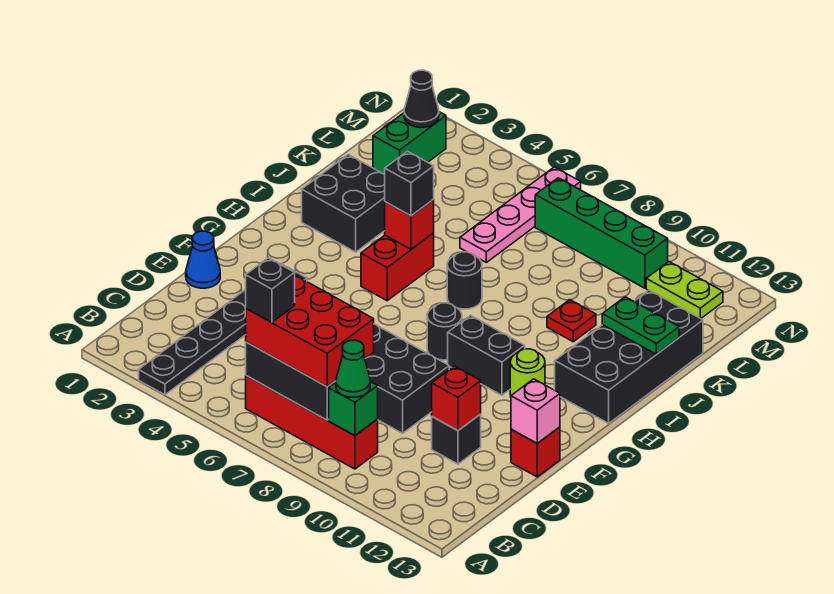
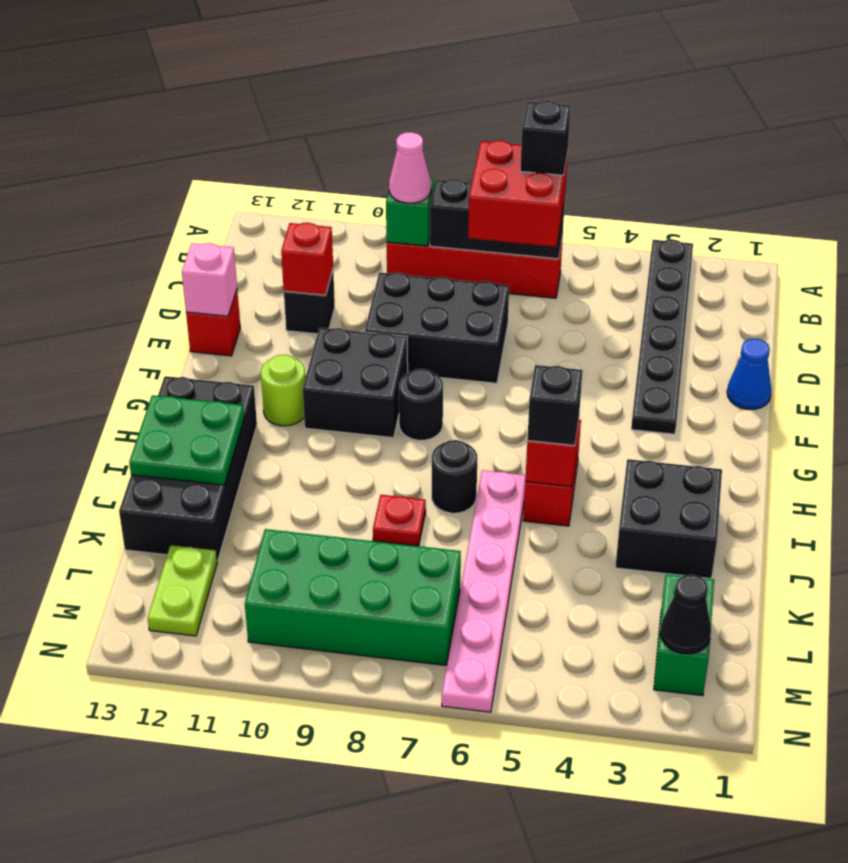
red brick B6:C8 level 3 -> red brick B6:C7 level 3
green cone B9 level 3 -> pink cone B9 level 3
black brick G9:G10 level 1 -> black brick F9:G10 level 1
red plate J10 level 1 -> red plate J8 level 1
green plate J12:J13 level 2 -> green plate I12:J13 level 2
pink plate K6:N6 level 1 -> pink plate I6:N6 level 1
green brick M7:M10 level 1 -> green brick L7:M10 level 1
lime plate M11:M12 level 1 -> lime plate L12:M12 level 1

